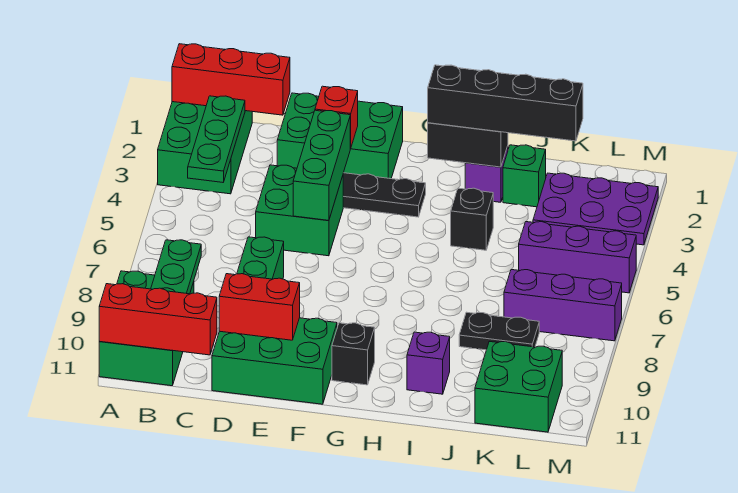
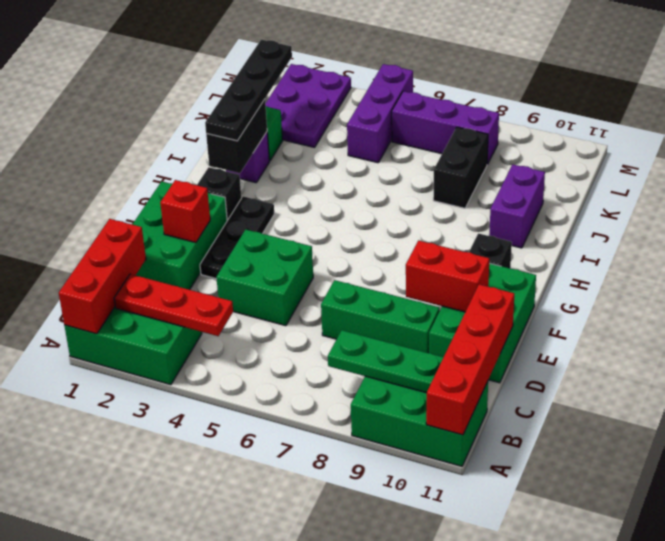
red brick A11:C11 level 2 -> red brick A11:D11 level 2
green plate B2:B4 level 2 -> red plate B2:B4 level 2
red brick D10:E10 level 2 -> red brick E9:E10 level 2
green brick E3:E5 level 2 -> none
black brick H2:K2 level 3 -> black plate H2:K2 level 3
black brick I4 level 1 -> black brick G2 level 1
purple brick I10 level 1 -> purple brick I10:J10 level 1
black plate J8:K8 level 1 -> black brick J8:K8 level 1
purple brick K7:M7 level 1 -> purple brick L6:L8 level 1
green brick K10:L11 level 1 -> none

